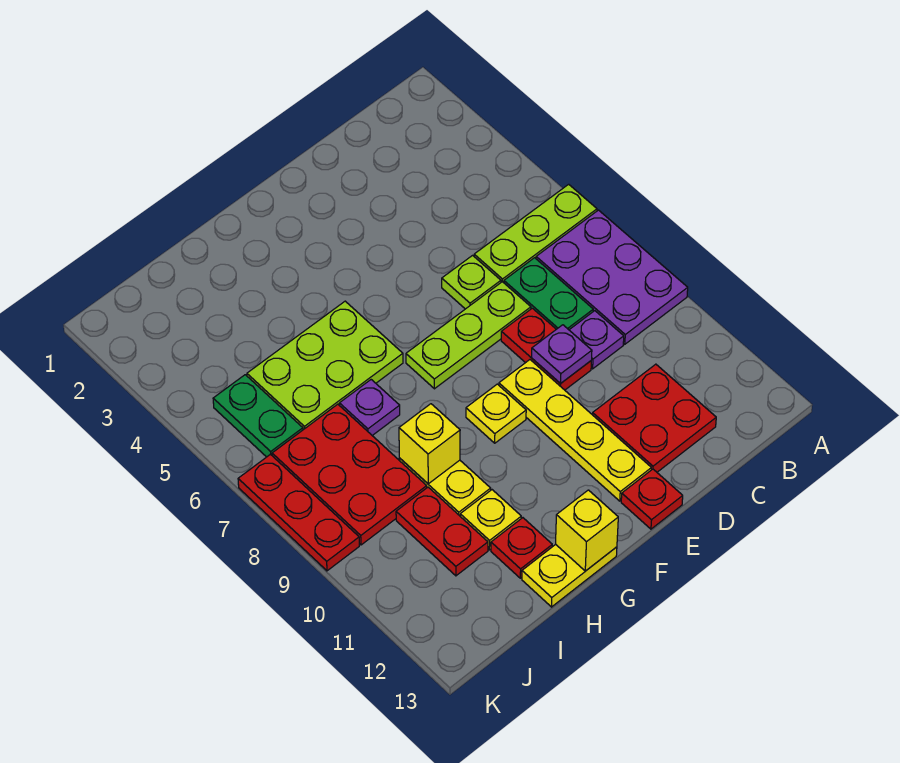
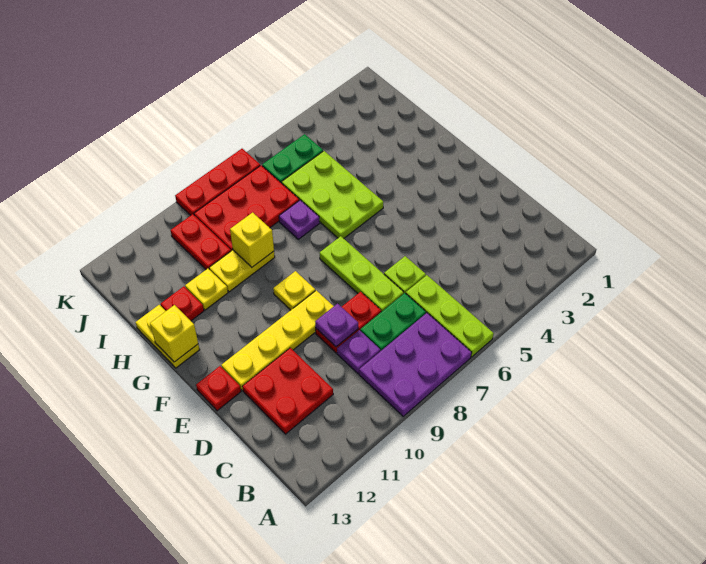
red plate I10:I11 level 1 -> red plate I10:J10 level 1

